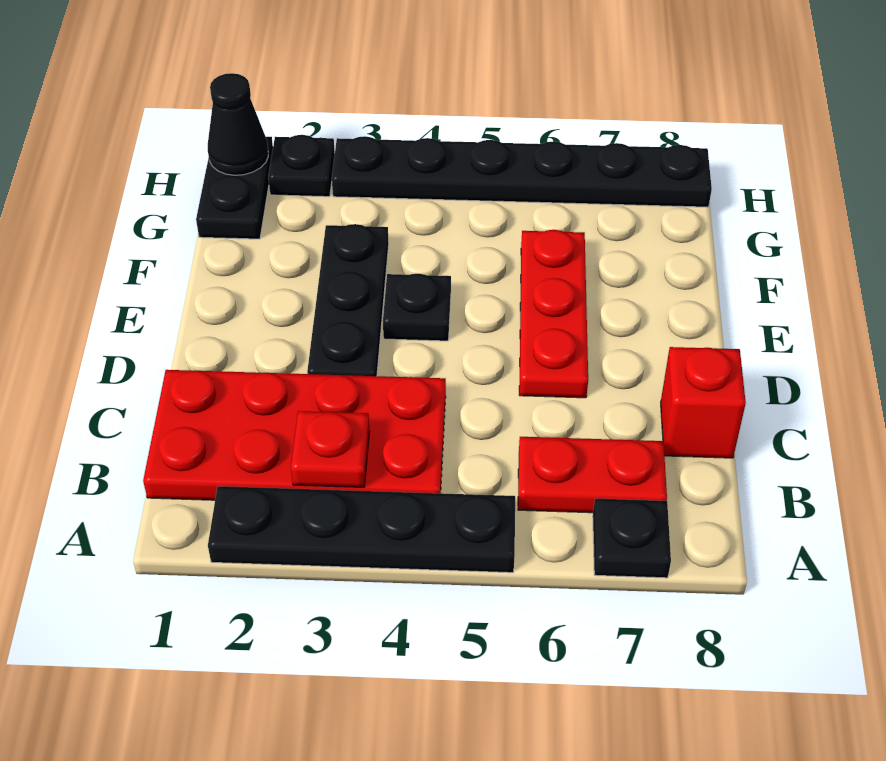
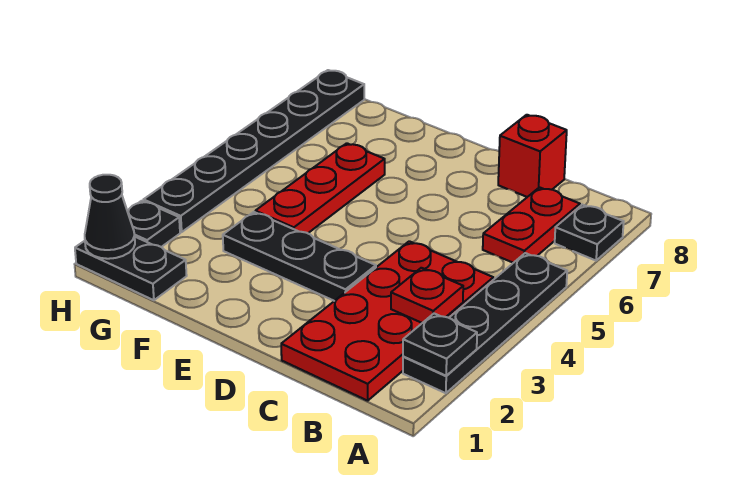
red plate D6:F6 level 1 -> red plate F4:F6 level 1
black plate E4 level 1 -> black plate A2 level 2

